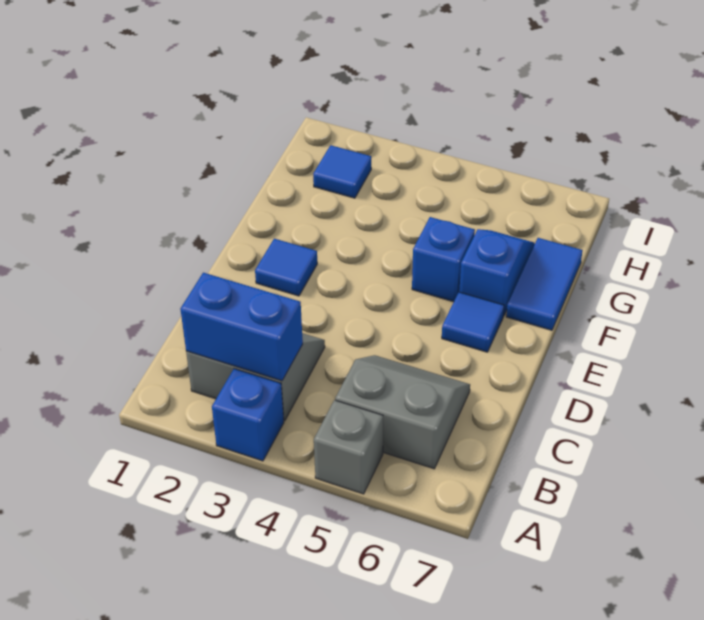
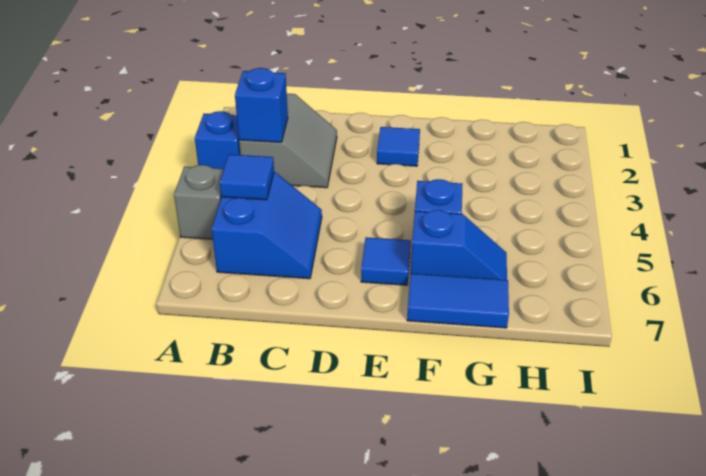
blue brick B2:B3 level 2 -> blue brick B3 level 2
grey slope B5:C6 level 1 top B -> blue slope B5:C6 level 1 top B
blue tile H2 level 1 -> blue tile B5 level 2

